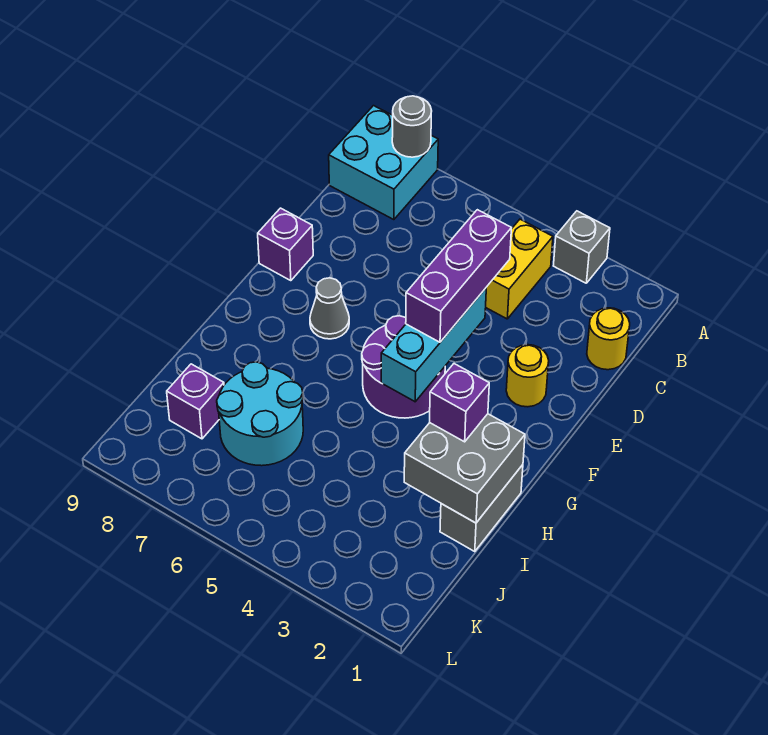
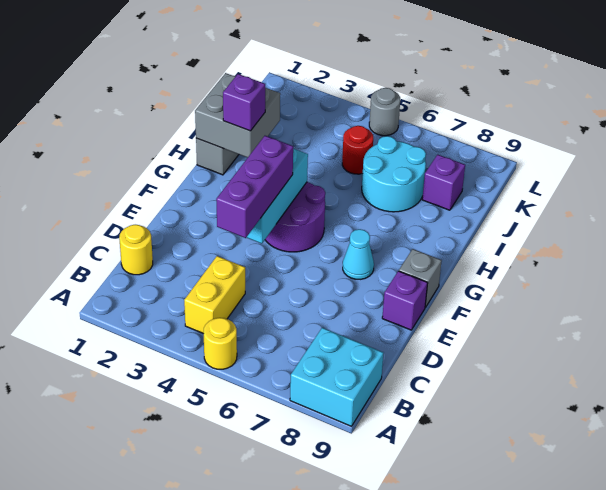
grey brick A3 level 1 -> grey brick F9 level 1
grey round brick A8 level 2 -> grey round brick L5 level 1
yellow round brick E2 level 1 -> yellow round brick A5 level 1
grey cone F7 level 1 -> cyan cone F7 level 1
none -> red round brick J5 level 1

